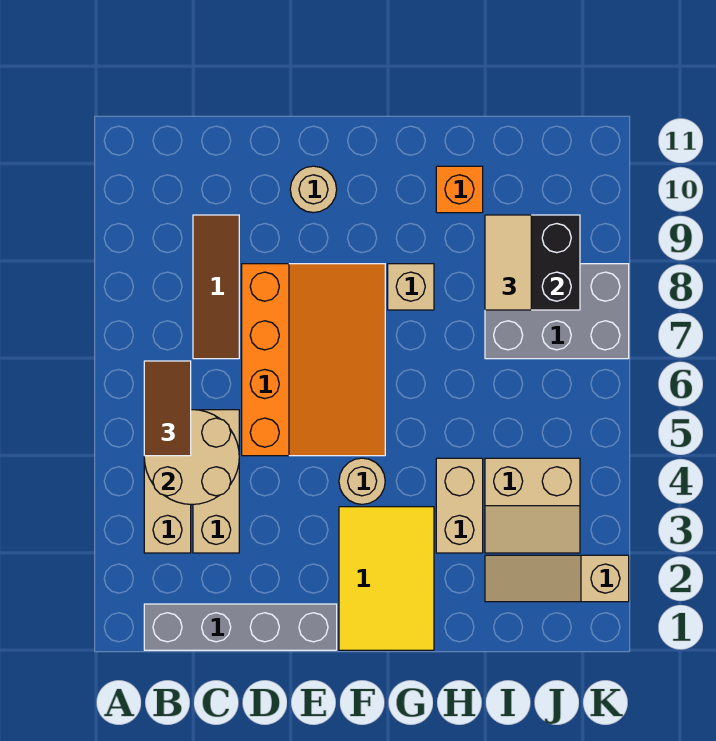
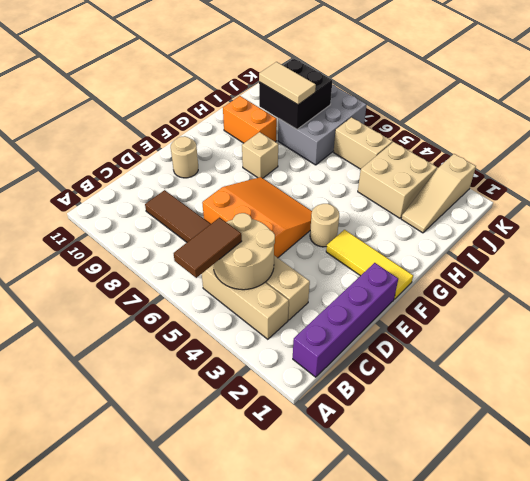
grey brick B1:E1 level 1 -> purple brick B1:E1 level 1
brown tile B5:B6 level 3 -> brown tile A5:B5 level 3
orange slope D5:F8 level 1 top D -> orange slope D5:F7 level 1 top D
yellow tile F1:G3 level 1 -> yellow tile F1:F3 level 1
tan brick H3:H4 level 1 -> tan brick J5:J6 level 1
orange brick H10 level 1 -> orange brick H9:H10 level 1
tan slope I3:J4 level 1 top 4 -> tan brick I3:J4 level 1

